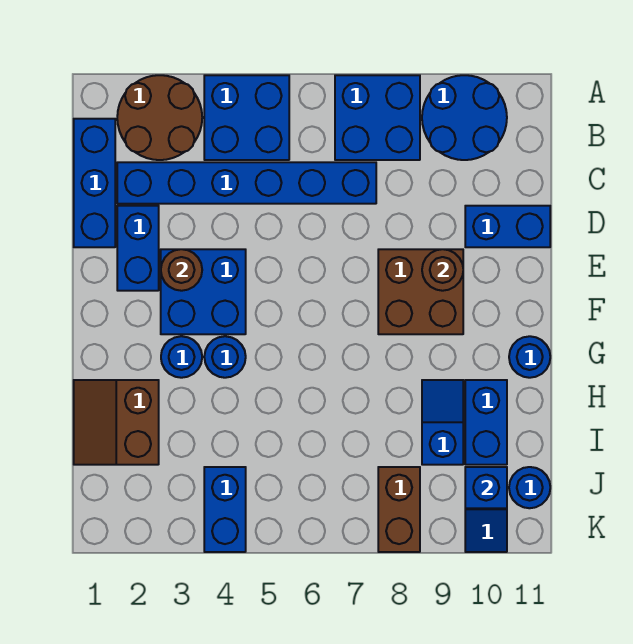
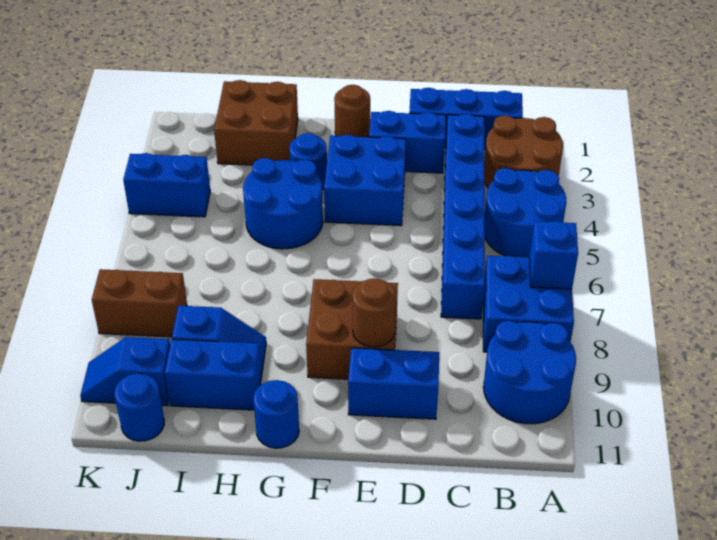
blue brick A4:B5 level 1 -> blue round brick A4:B5 level 1
blue brick D10:D11 level 1 -> blue brick D10:E10 level 1
brown round brick E3 level 2 -> brown round brick F1 level 1
blue round brick G4 level 1 -> blue round brick G4:H5 level 1
brown slope H1:I2 level 1 top 2 -> brown brick H1:I2 level 1
blue brick J10 level 2 -> blue brick A7 level 2

